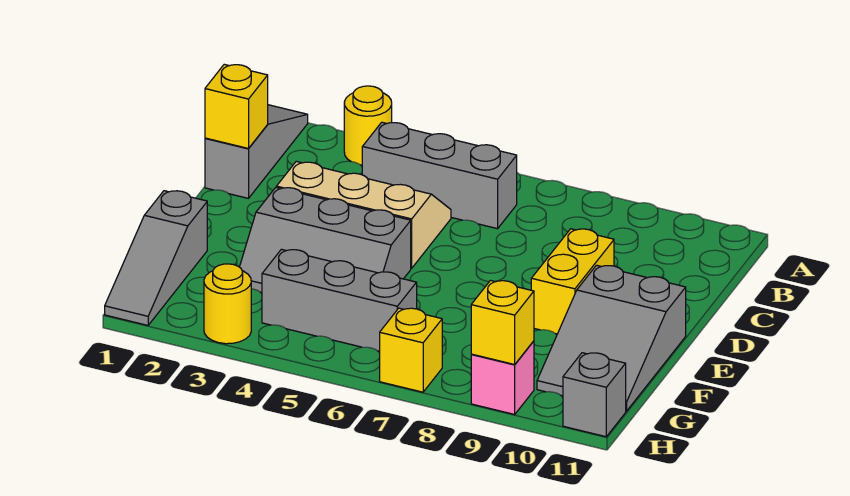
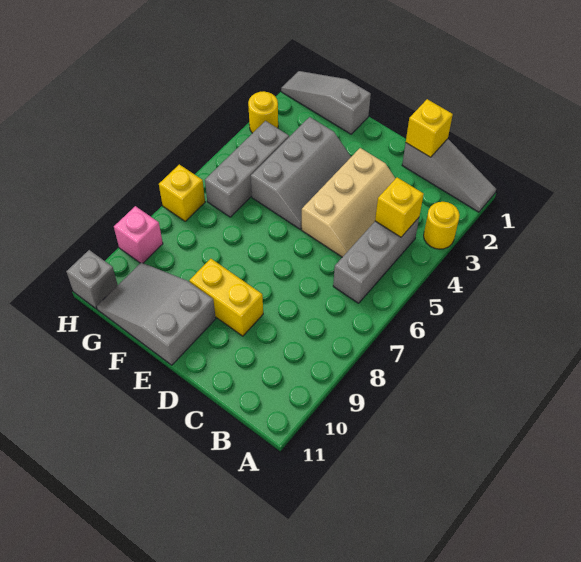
grey slope E3:F5 level 1 top E -> grey slope E3:F5 level 1 top F
yellow brick H9 level 2 -> yellow brick B4 level 2

